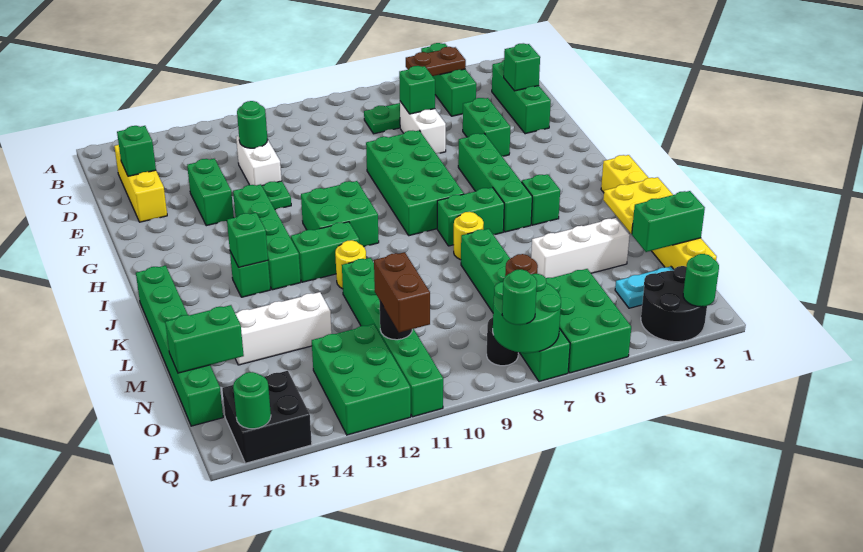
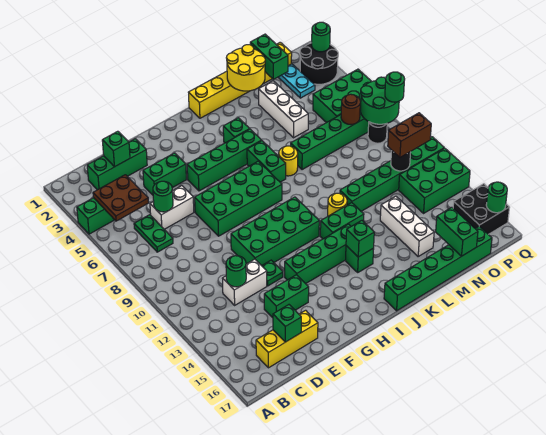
brown plate B4:B5 level 2 -> brown plate B4:C5 level 2
green brick D6 level 2 -> green round brick D6 level 2
green brick H10:I11 level 1 -> green brick F10:I11 level 1
green brick J11:J12 level 1 -> green brick J12:K12 level 1
yellow plate L1:M2 level 2 -> yellow round brick L1:M2 level 2

